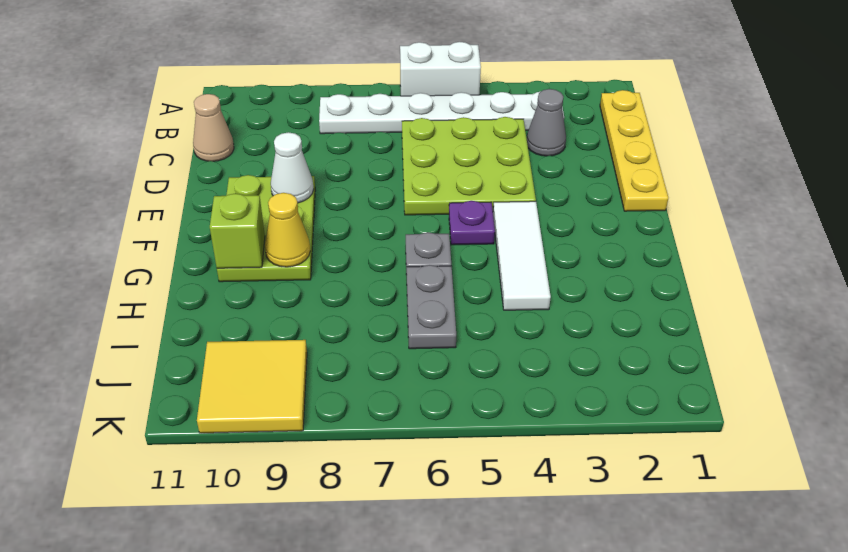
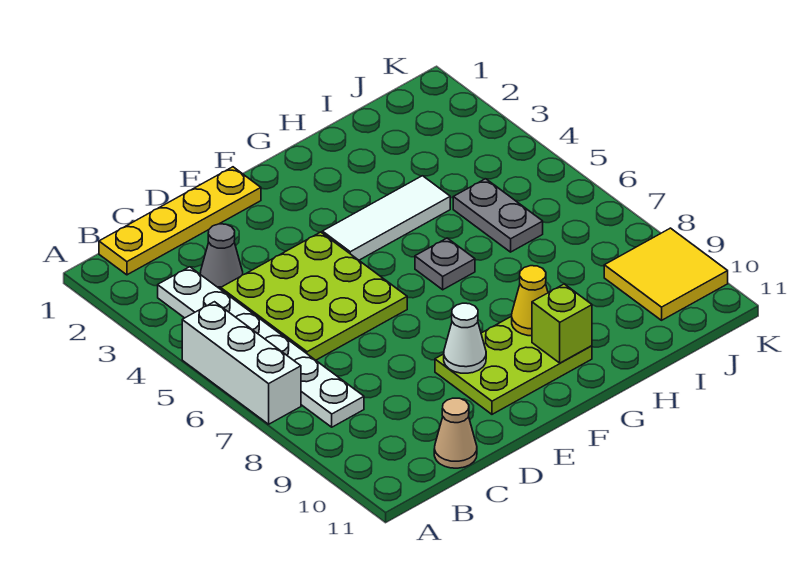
white brick A5:A6 level 1 -> white brick A5:A7 level 1
purple plate F5 level 1 -> none
grey plate H6:I6 level 1 -> grey plate I5:I6 level 1

